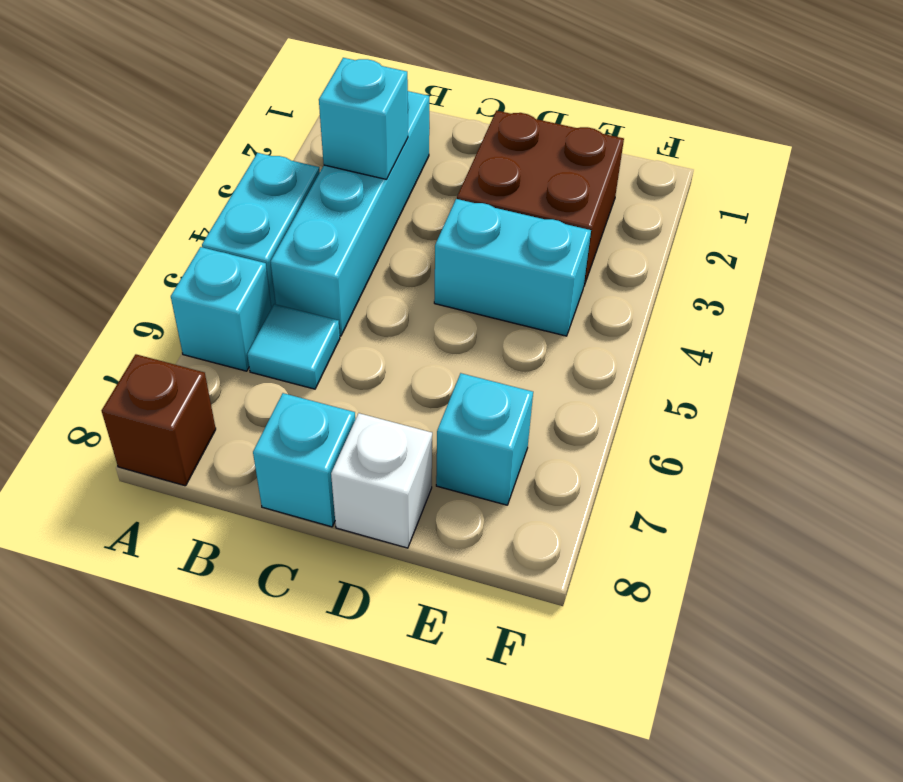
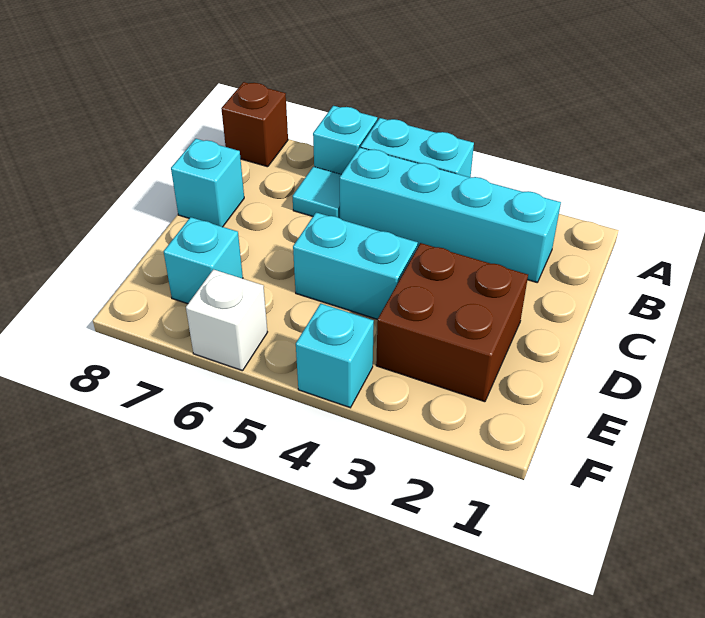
cyan brick B3 level 2 -> cyan brick F4 level 1
cyan brick D4:E4 level 1 -> cyan brick D4:D5 level 1
white brick D8 level 1 -> white brick F6 level 1

